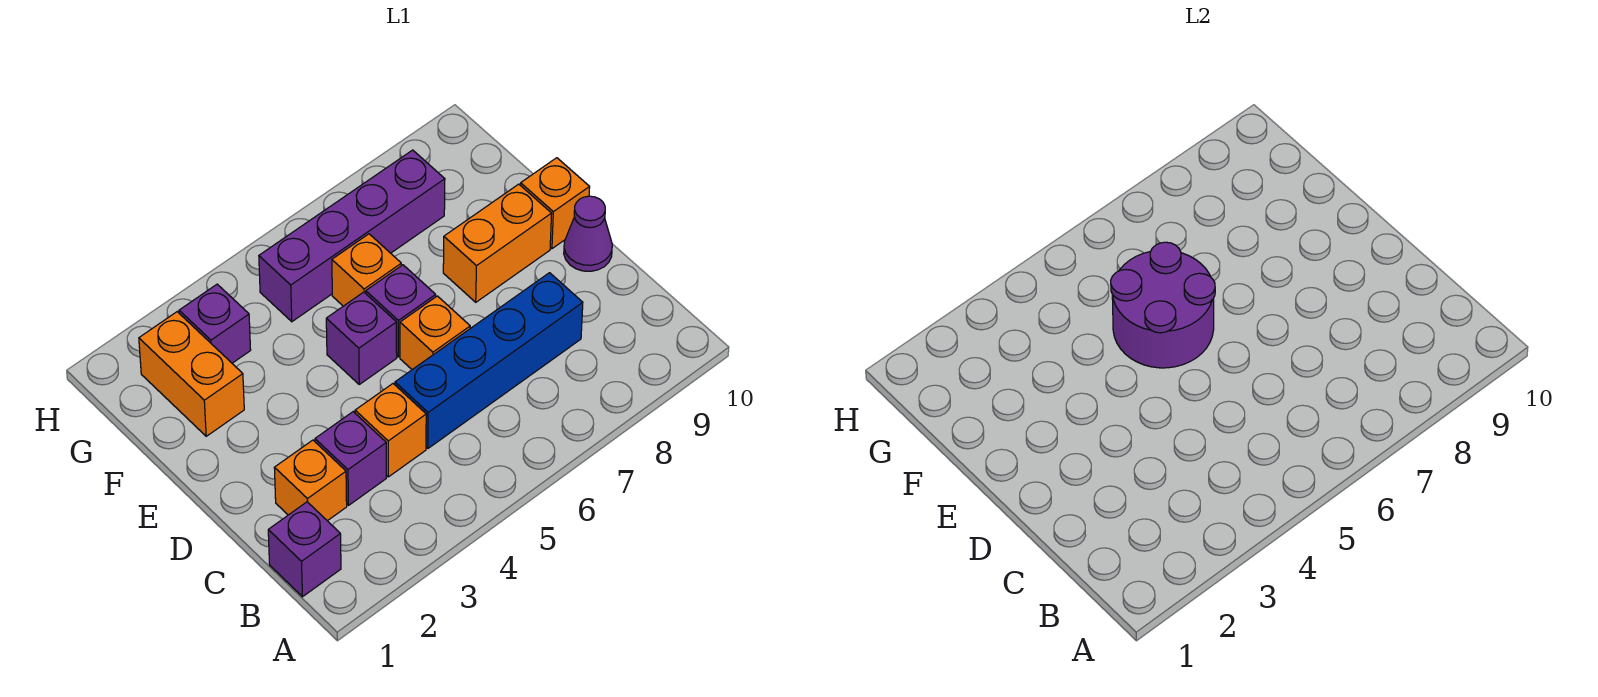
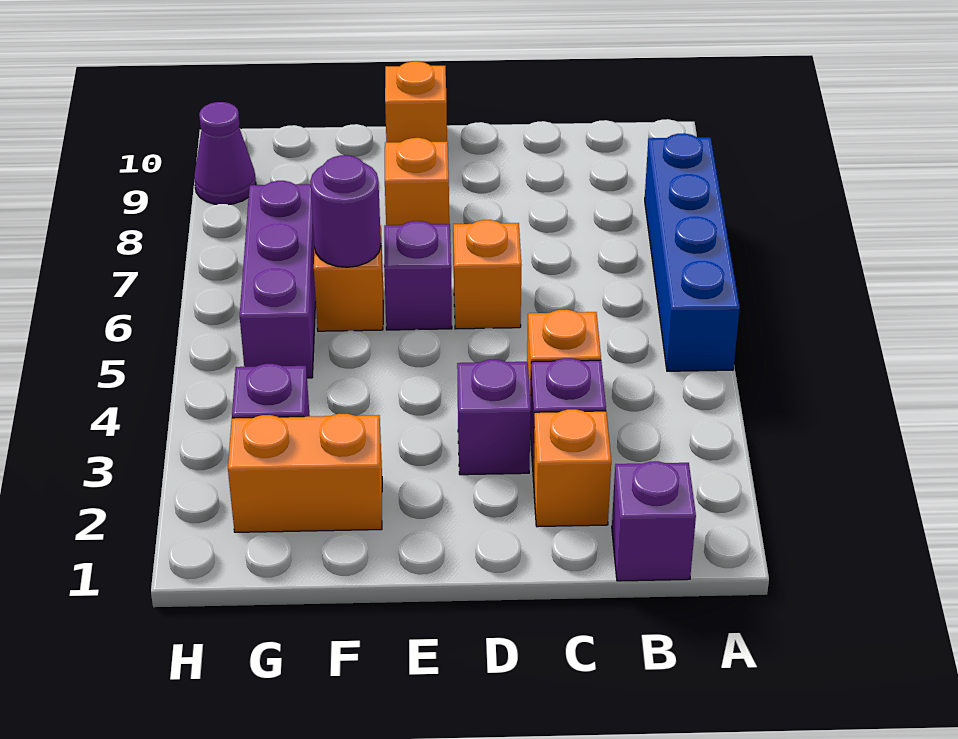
blue brick C5:C8 level 1 -> blue brick A5:A8 level 1
purple cone D10 level 1 -> purple cone H9 level 1
purple brick E5 level 1 -> purple brick D3 level 1
purple round brick E5:F6 level 2 -> purple round brick F6 level 2
orange brick E8:E9 level 1 -> orange brick E8 level 1
purple brick G5:G8 level 1 -> purple brick G5:G7 level 1

